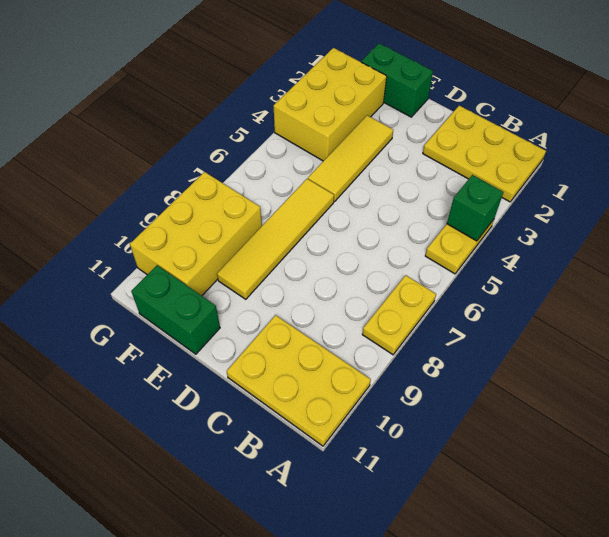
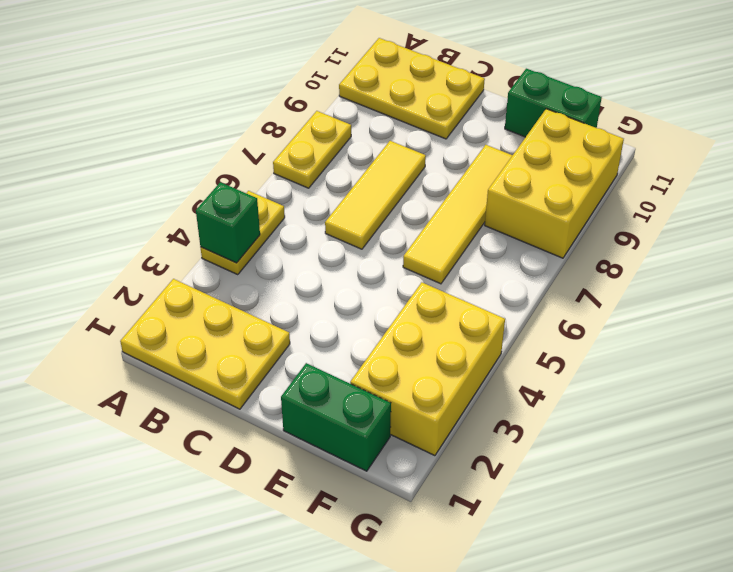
yellow tile E3:E5 level 1 -> yellow tile C6:C8 level 1

